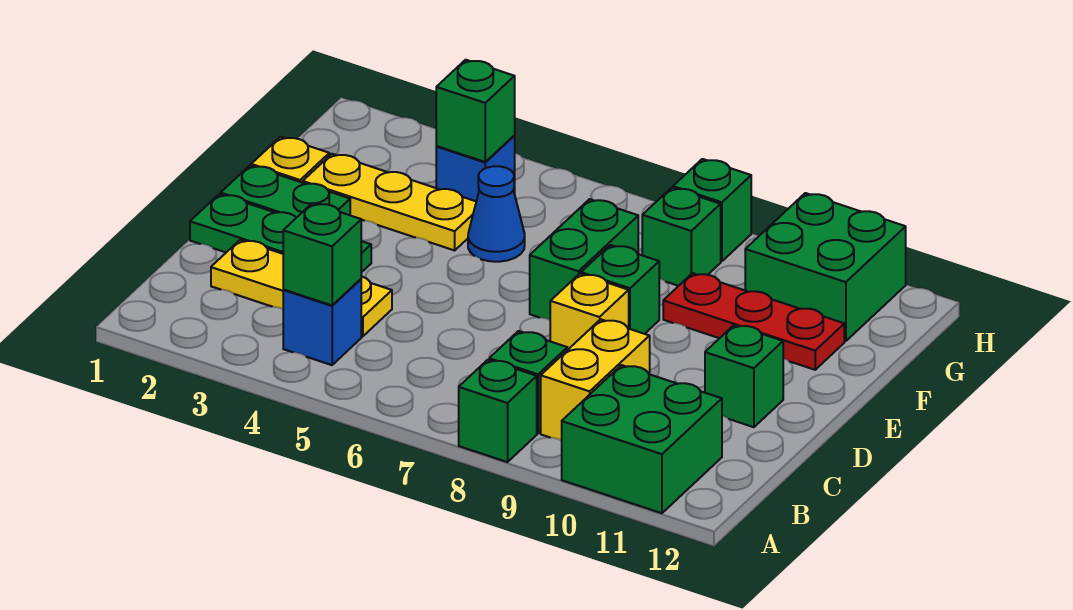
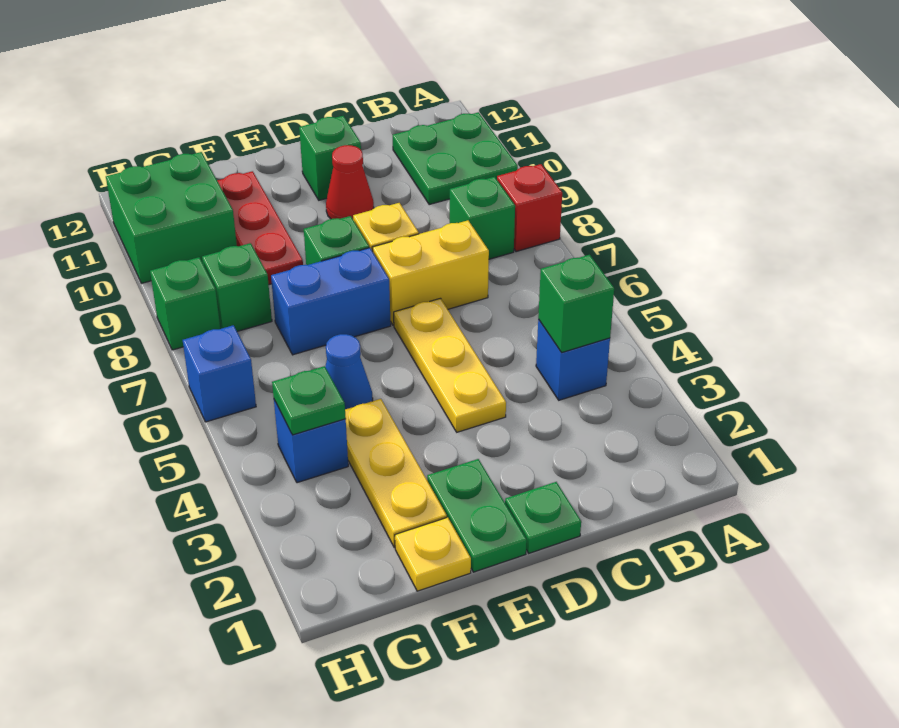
green brick A8 level 1 -> red brick A8 level 1
green brick A10:B11 level 1 -> green plate A10:B11 level 1
yellow brick B9:C9 level 1 -> yellow brick C7:D7 level 1
yellow plate C2:C4 level 1 -> yellow plate D4:D6 level 1
green plate D1:D3 level 1 -> green plate D1 level 1
none -> red cone D10 level 1
green brick E7:F7 level 1 -> blue brick E7:F7 level 1
green brick G4 level 2 -> green plate G4 level 2
none -> blue brick H6 level 1

